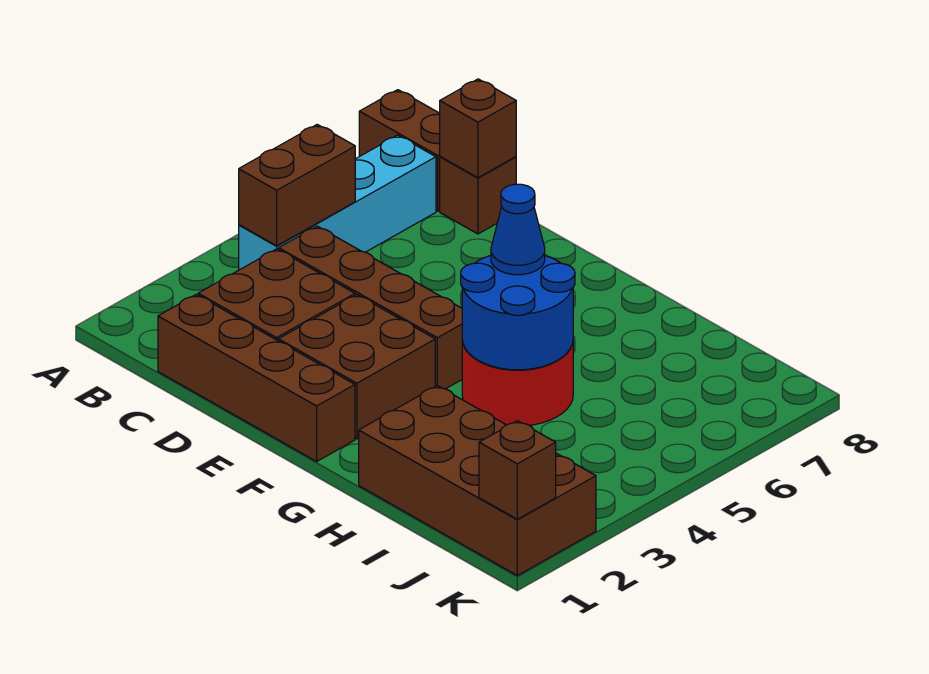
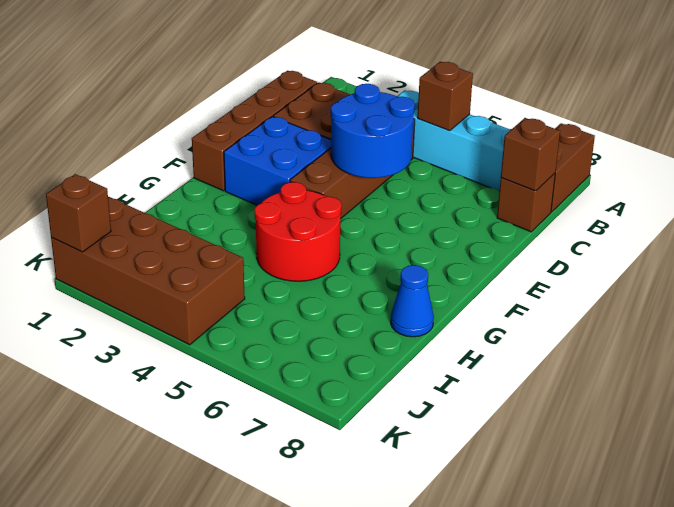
brown brick B4:B5 level 2 -> brown brick B5 level 2
brown brick E2:F3 level 1 -> blue brick E2:F3 level 1
blue round brick G4:H5 level 2 -> blue round brick D4:E5 level 2
blue cone G5 level 3 -> blue cone H8 level 1
brown brick H1:K2 level 1 -> brown brick J1:K4 level 1

